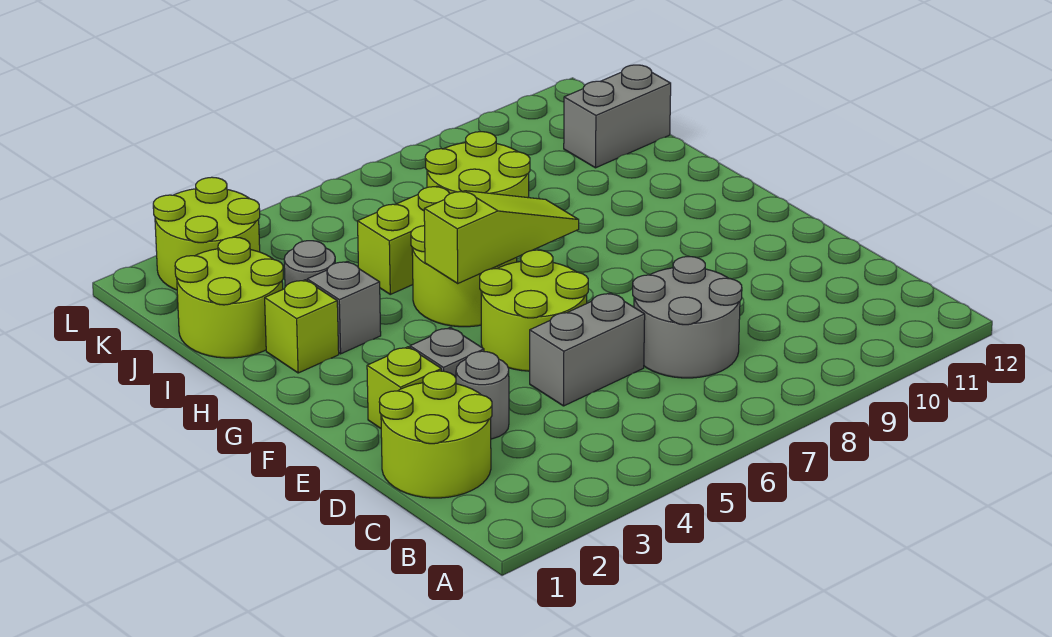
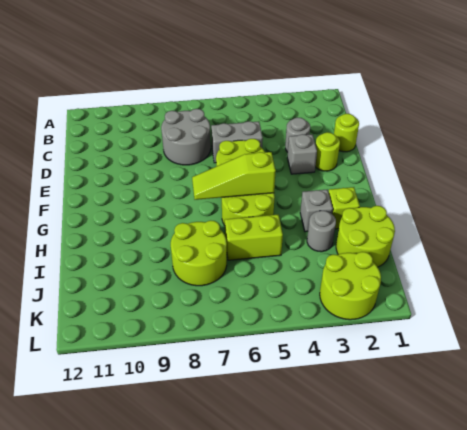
lime round brick C1:D2 level 1 -> lime round brick D1 level 1
lime brick E2 level 1 -> lime round brick E2 level 1
grey brick J11:J12 level 1 -> none

